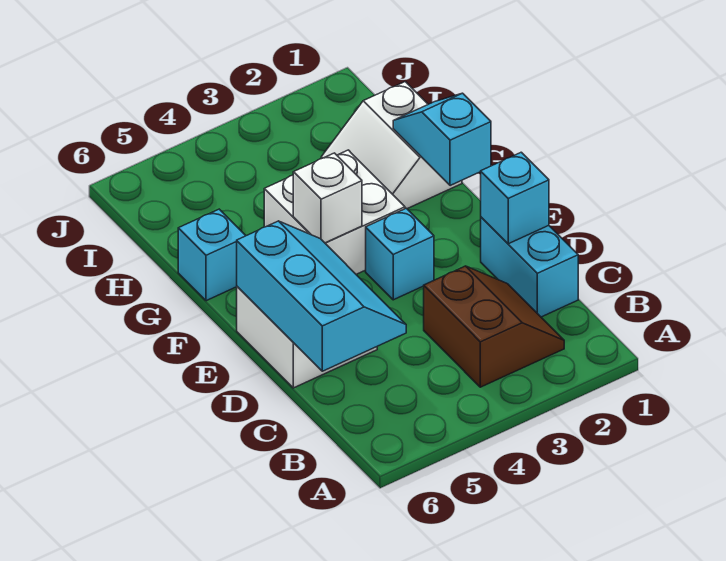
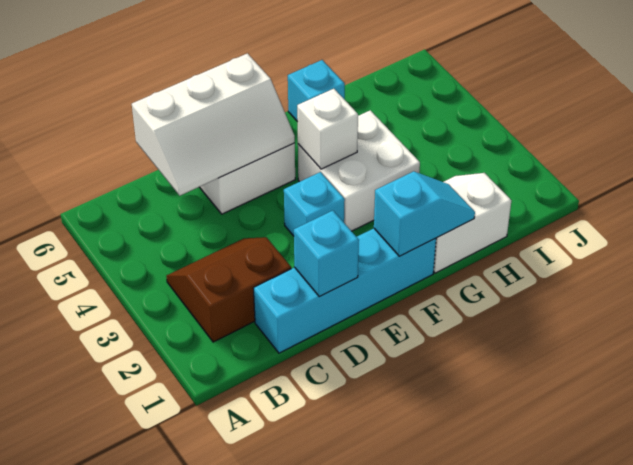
brown slope B2:C3 level 1 top 3 -> brown slope B2:C3 level 1 top 2
cyan brick C1:D1 level 1 -> cyan brick C1:F1 level 1
cyan slope C5:E6 level 2 top 6 -> white slope C5:E6 level 2 top 6

